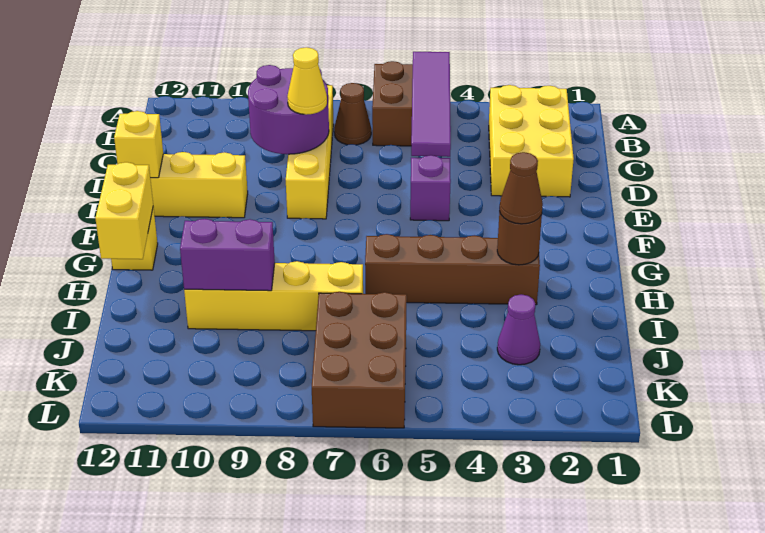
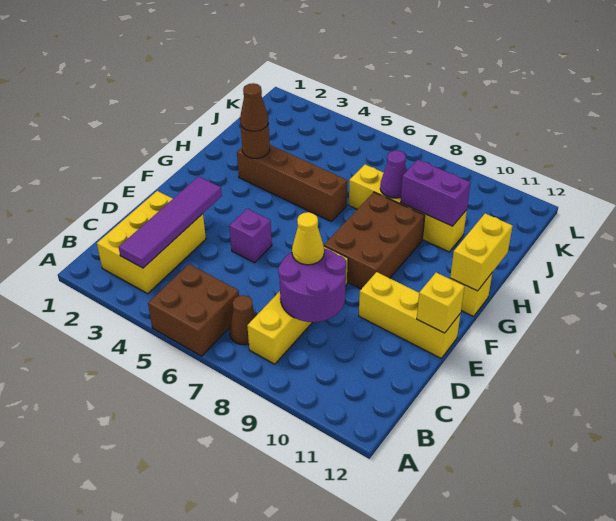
purple tile A5:D5 level 2 -> purple tile B3:E3 level 2
purple cone J3 level 1 -> purple cone I8 level 2
brown brick J6:L7 level 1 -> brown brick F8:H9 level 1

